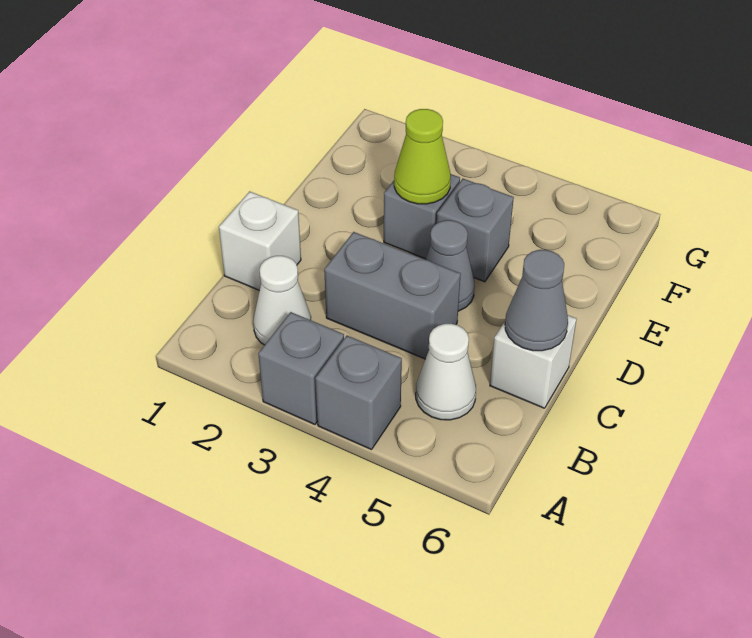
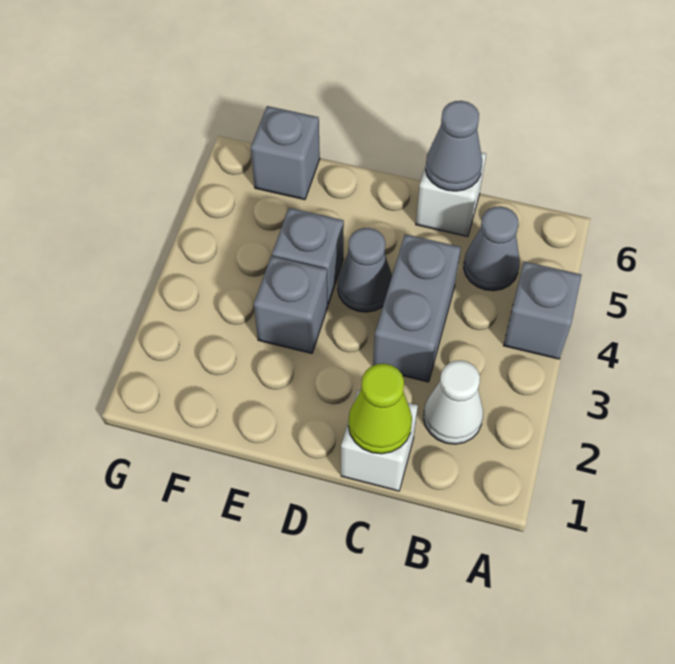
grey brick A3 level 1 -> grey brick F6 level 1
white cone B5 level 1 -> grey cone B5 level 1
lime cone E3 level 2 -> lime cone C1 level 2

